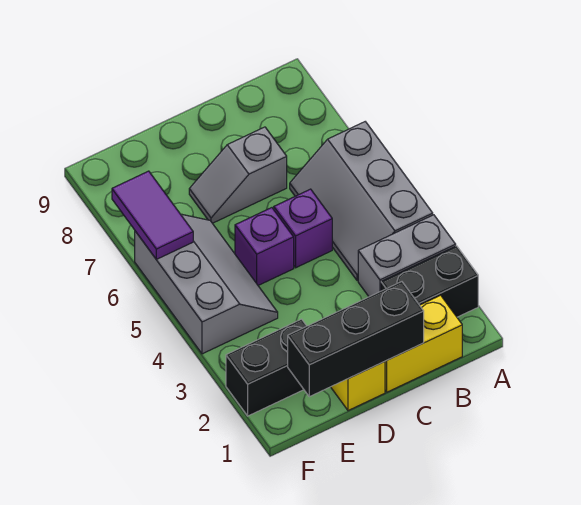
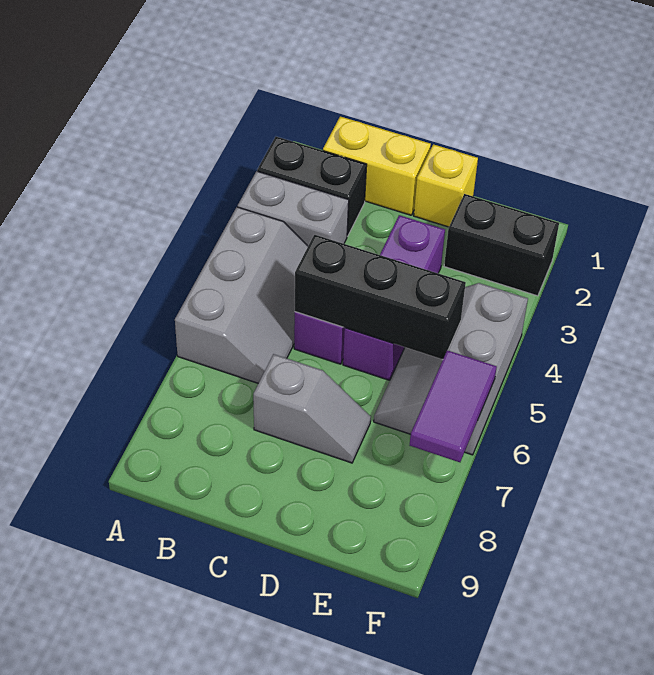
black brick C1:E1 level 2 -> black brick C5:E5 level 2
purple brick D5 level 1 -> purple brick D3:D5 level 1

